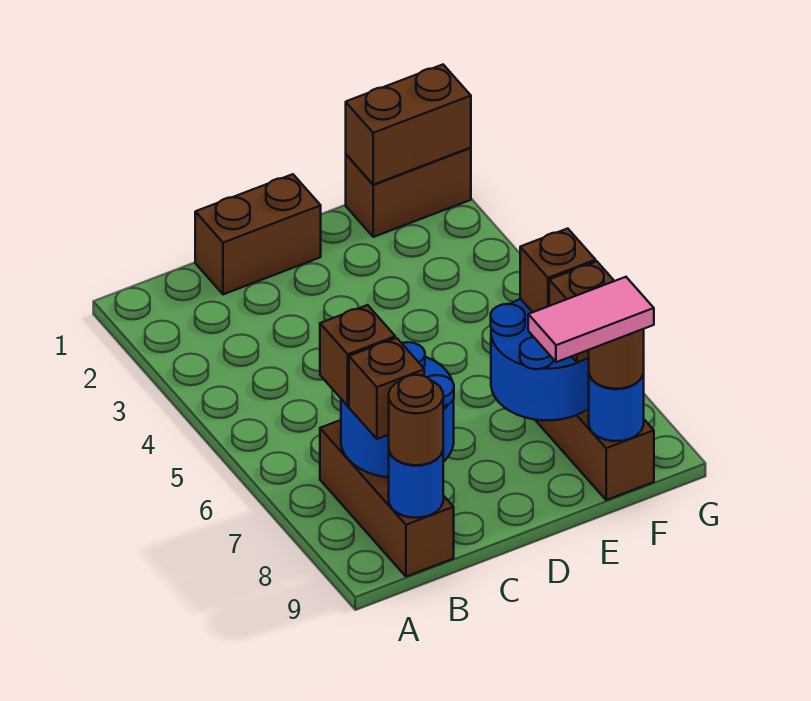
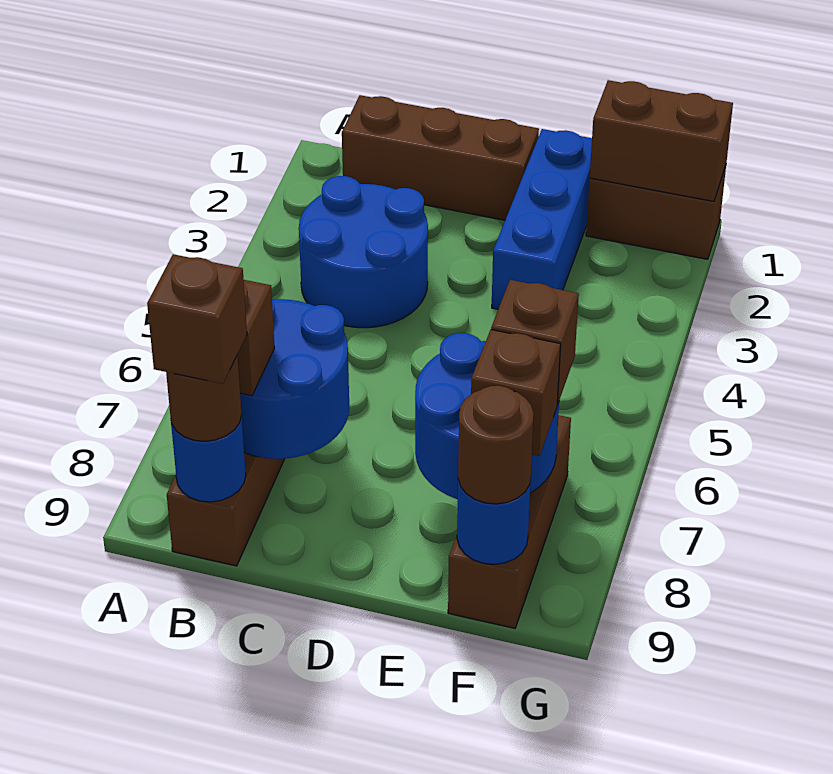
none -> blue round brick B3:C4 level 1
brown brick B7 level 3 -> brown brick B9 level 4
brown brick C1:D1 level 1 -> brown brick B1:D1 level 1
none -> blue brick E1:E3 level 1
pink tile E9:F9 level 4 -> none

